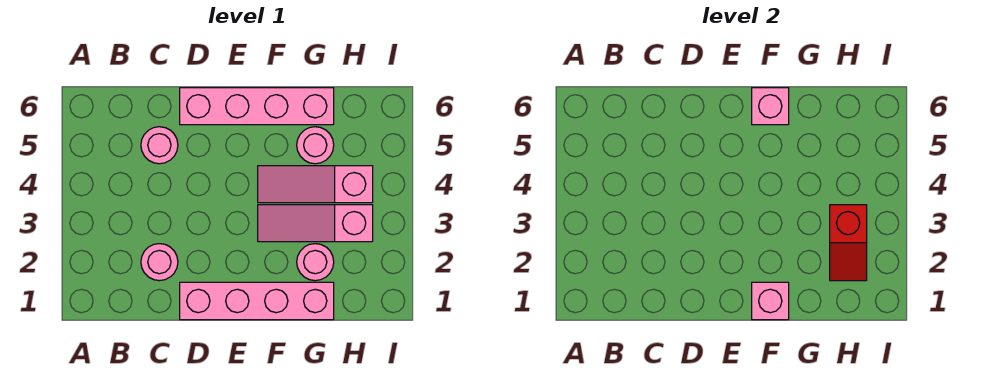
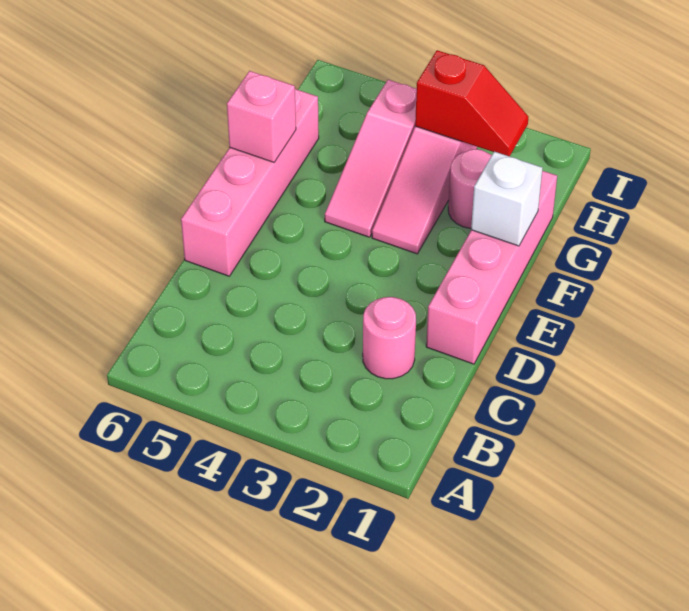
pink round brick C5 level 1 -> none
pink brick F1 level 2 -> white brick F1 level 2
pink round brick G5 level 1 -> none

